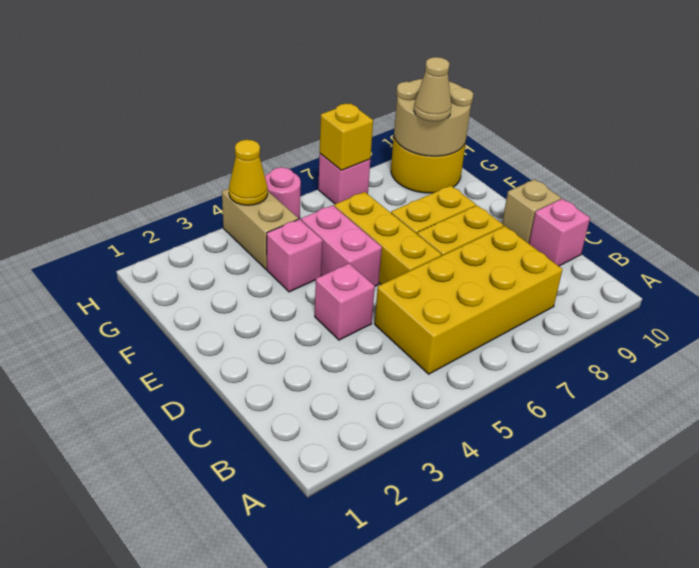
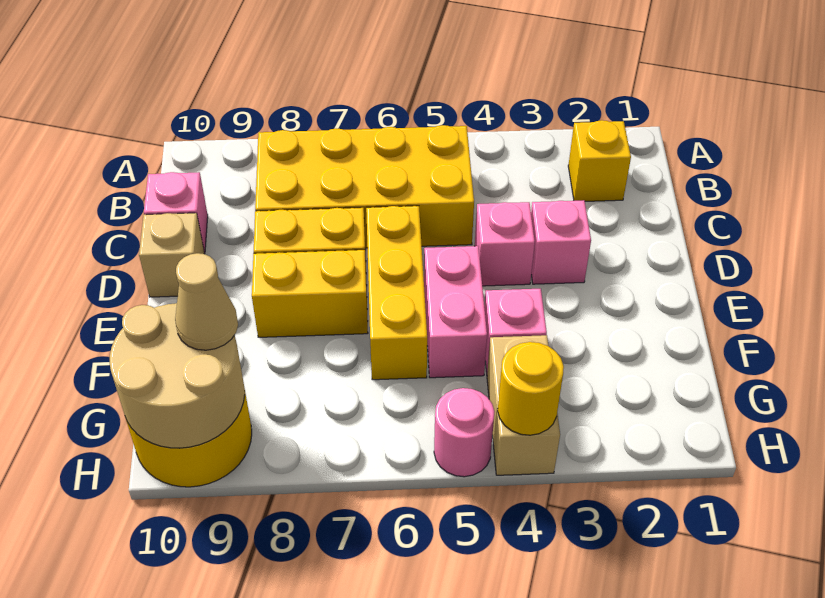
yellow cone H4 level 2 -> yellow round brick H4 level 2
pink brick H7 level 1 -> pink brick D3 level 1
yellow brick H7 level 2 -> yellow brick B2 level 1

